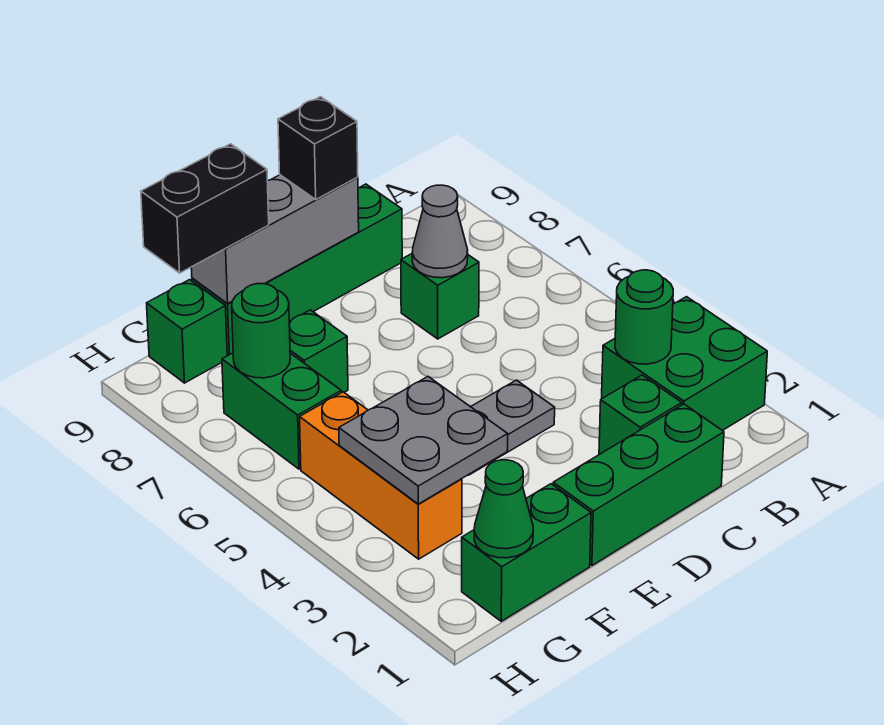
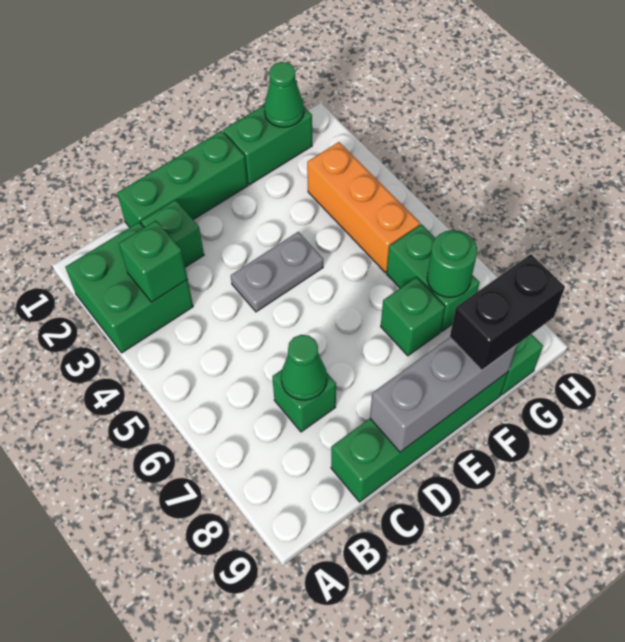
green round brick B3 level 2 -> green brick B3 level 2
grey cone C7 level 2 -> green cone C7 level 2
black brick D9 level 3 -> none
grey plate F3:G4 level 2 -> none

